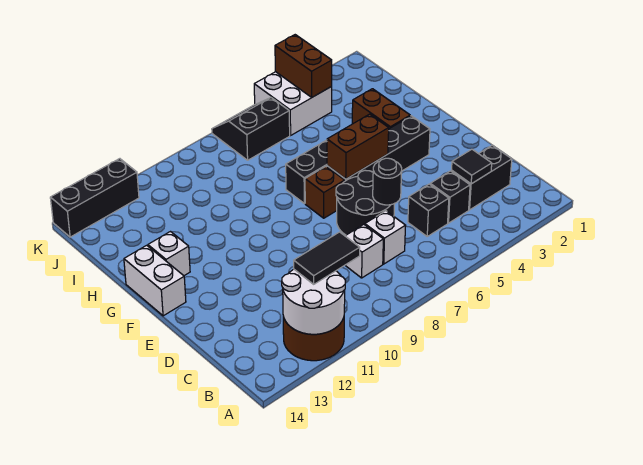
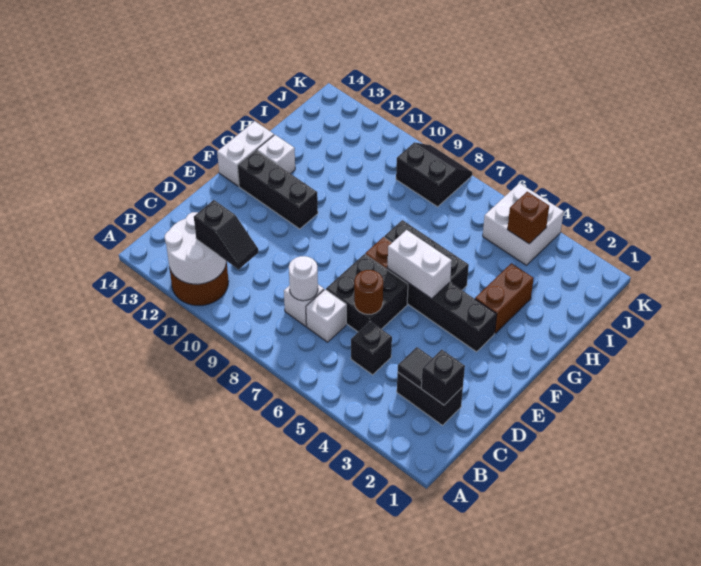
black tile B10:B11 level 3 -> black slope B10:B11 level 3 top 11
black brick C4 level 1 -> black brick C2 level 2
none -> white round brick C8 level 2
black round brick D6:E7 level 1 -> black brick D6:E7 level 1
black round brick D6 level 2 -> brown round brick D6 level 2
brown brick F5:F6 level 2 -> white brick F5:F6 level 2
brown brick J4:K4 level 2 -> brown brick J4 level 2
black slope J6:K7 level 1 top J -> black slope J8:K9 level 1 top J
black brick K12:K14 level 1 -> black brick F11:F13 level 1

